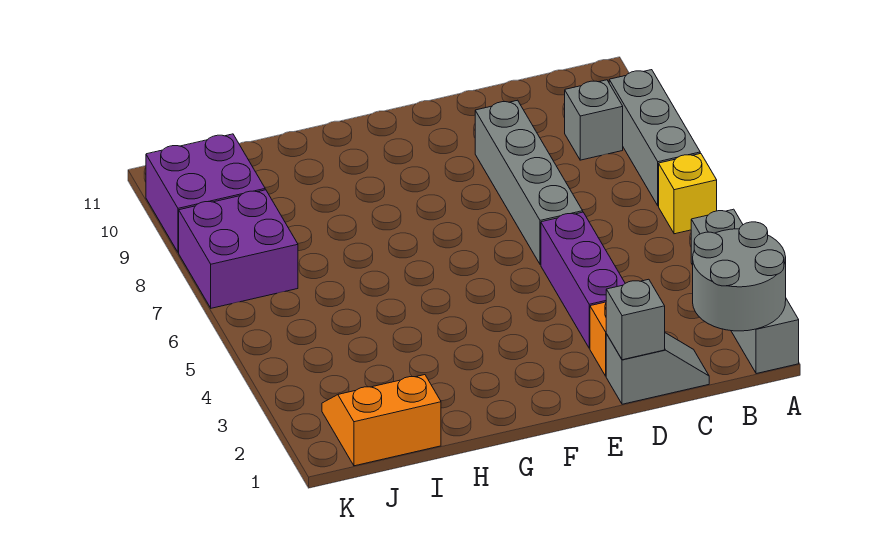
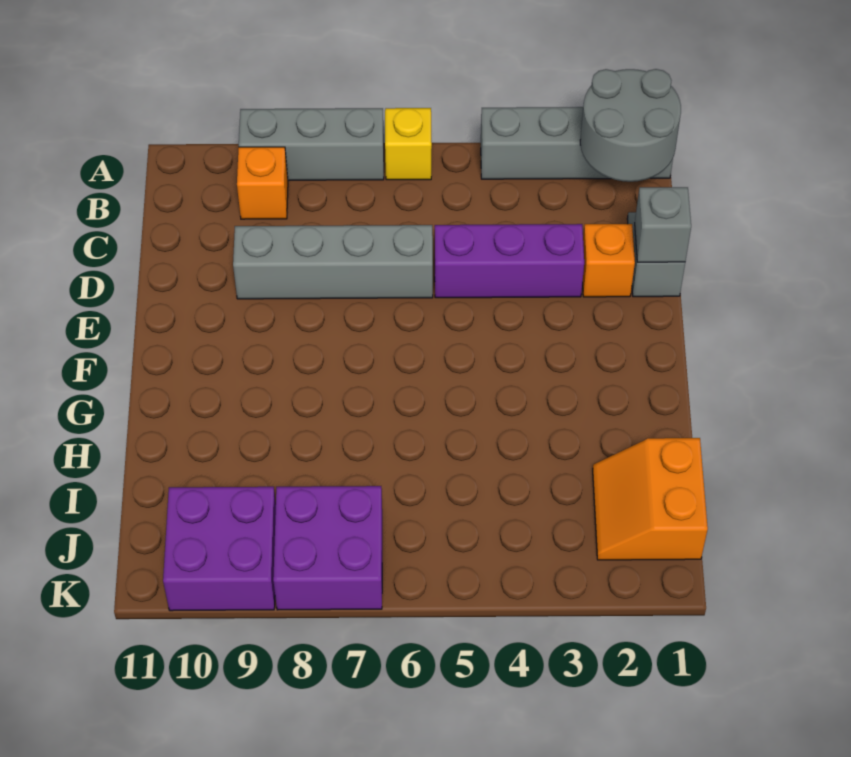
grey brick B9 level 1 -> orange brick B9 level 1

